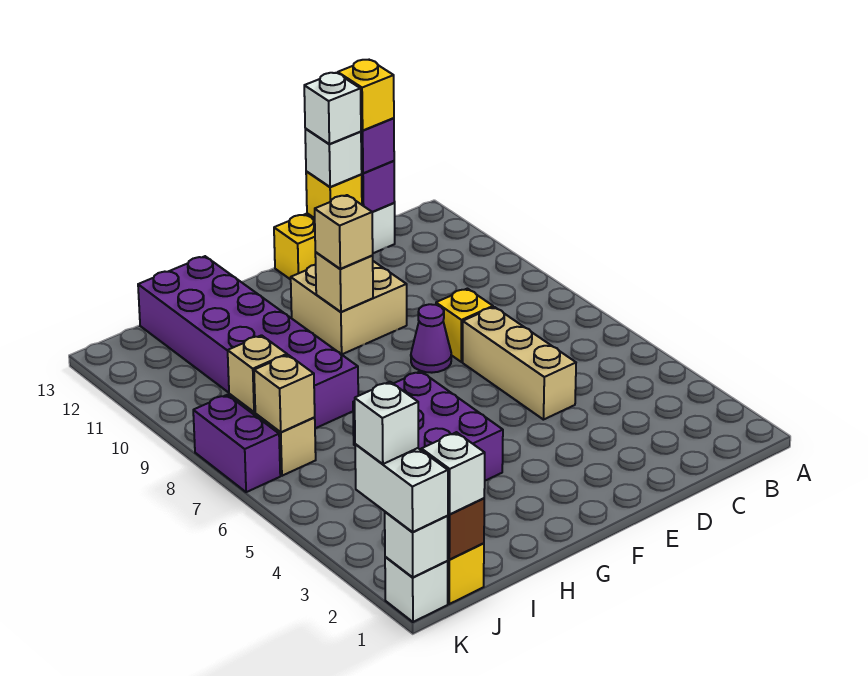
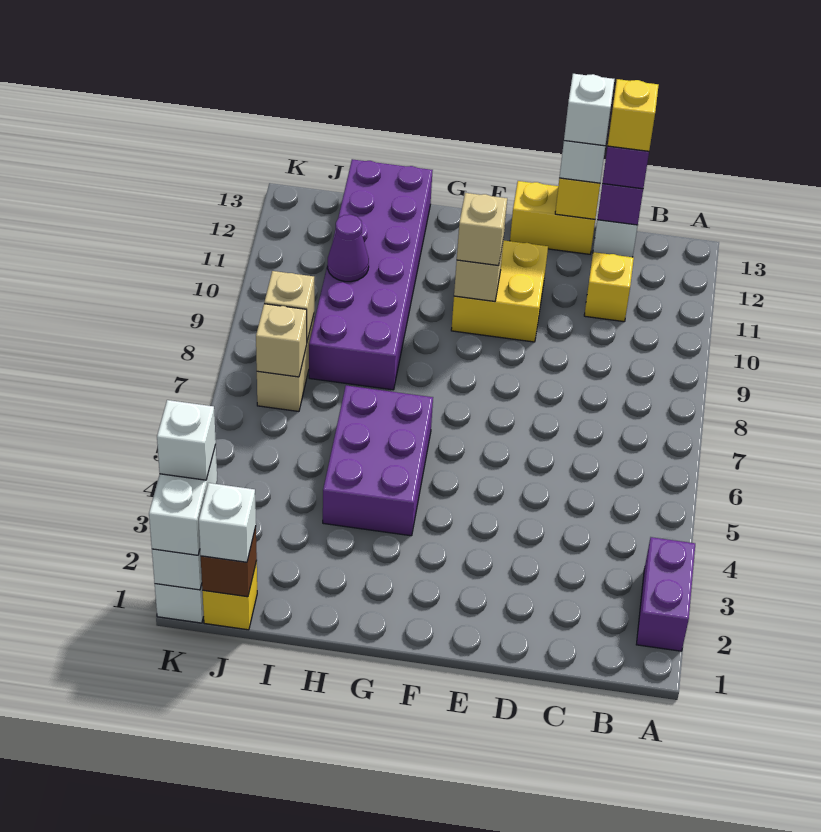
tan brick D5:D7 level 1 -> none
yellow brick D8 level 1 -> yellow brick C11 level 1
purple cone E8 level 1 -> purple cone I10 level 2
tan brick E10:F11 level 1 -> yellow brick E10:F11 level 1
purple brick K7:K8 level 1 -> purple brick A2:A3 level 1

